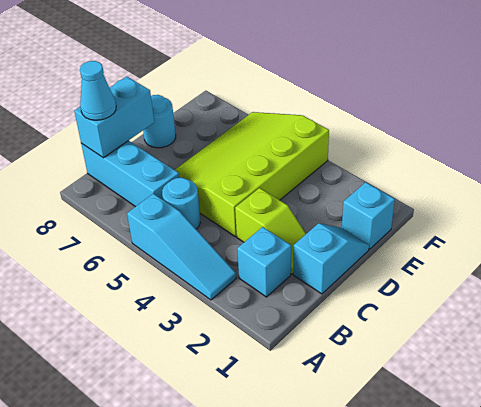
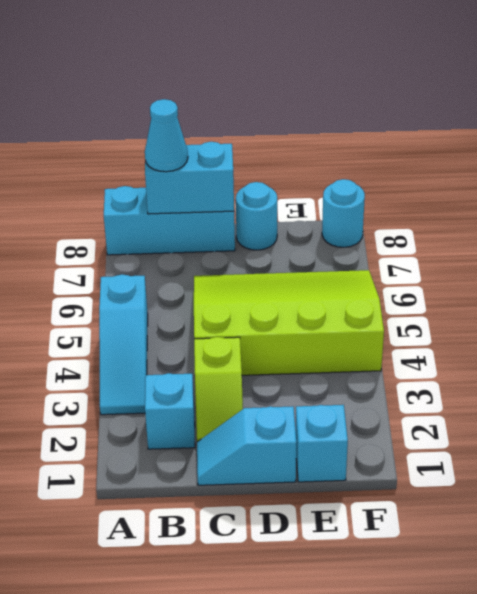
cyan round brick B5 level 1 -> cyan round brick F8 level 1
cyan brick B6:B8 level 1 -> cyan brick A8:C8 level 1
cyan slope C1:D1 level 1 top C -> cyan slope C1:D1 level 1 top D

